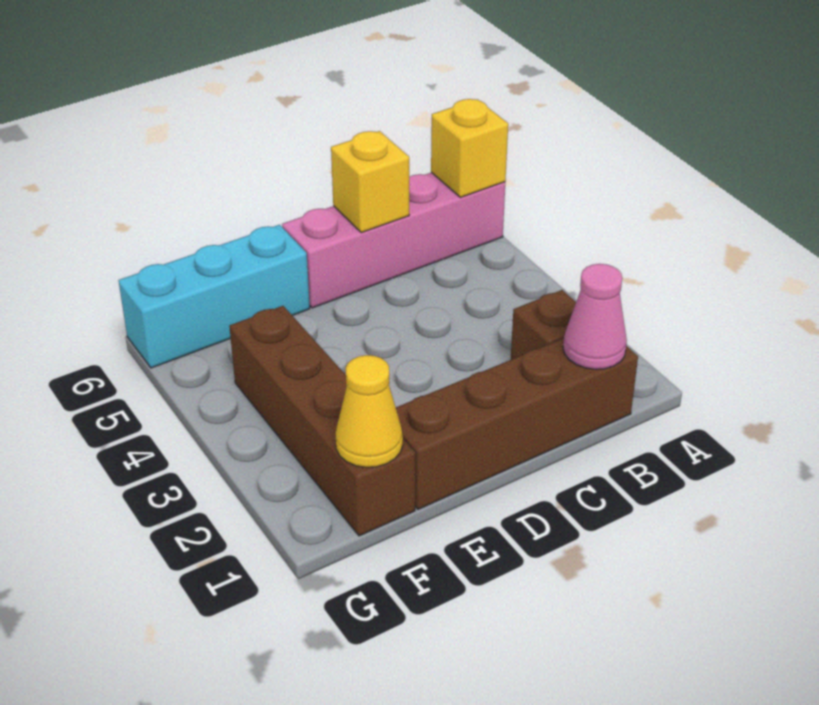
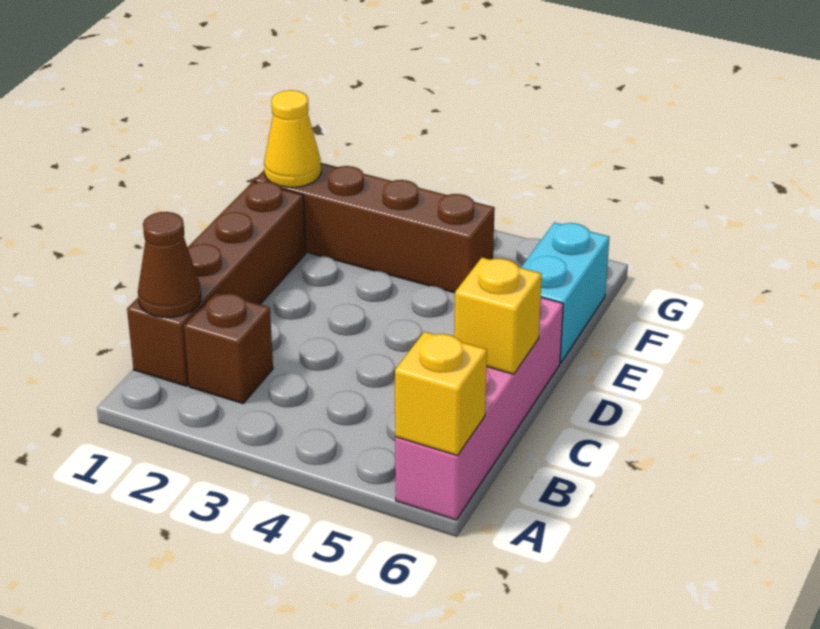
pink cone B1 level 2 -> brown cone B1 level 2
cyan brick E6:G6 level 1 -> cyan brick E6:F6 level 1

